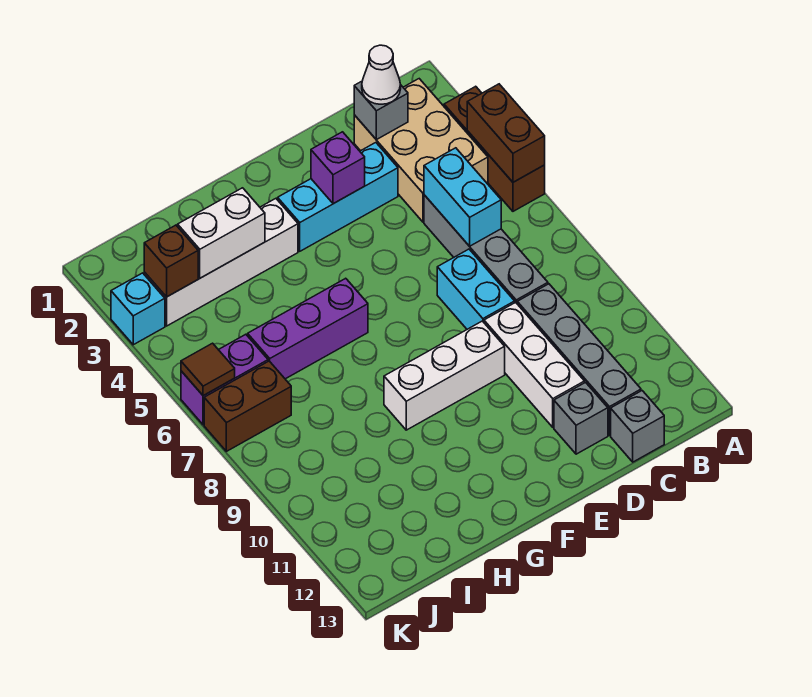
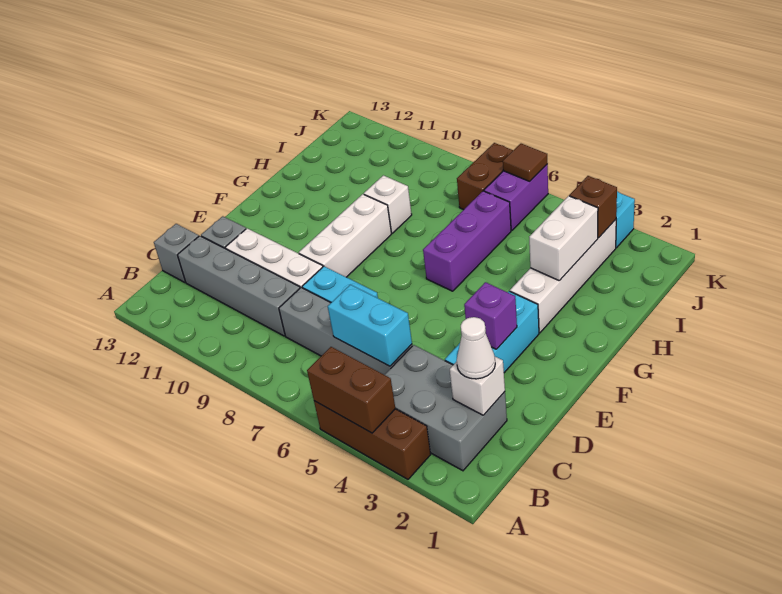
tan brick B2:C4 level 1 -> grey brick B2:C4 level 1
grey brick C2 level 2 -> white brick C2 level 2
none -> white brick H9 level 1

